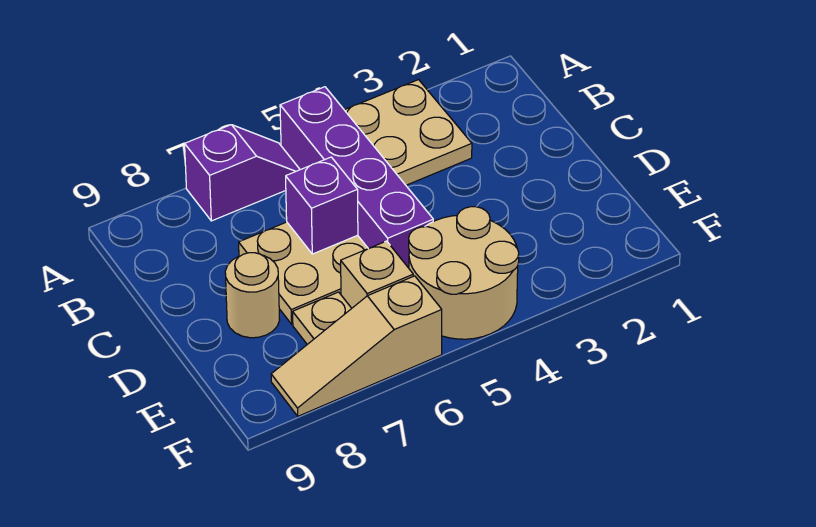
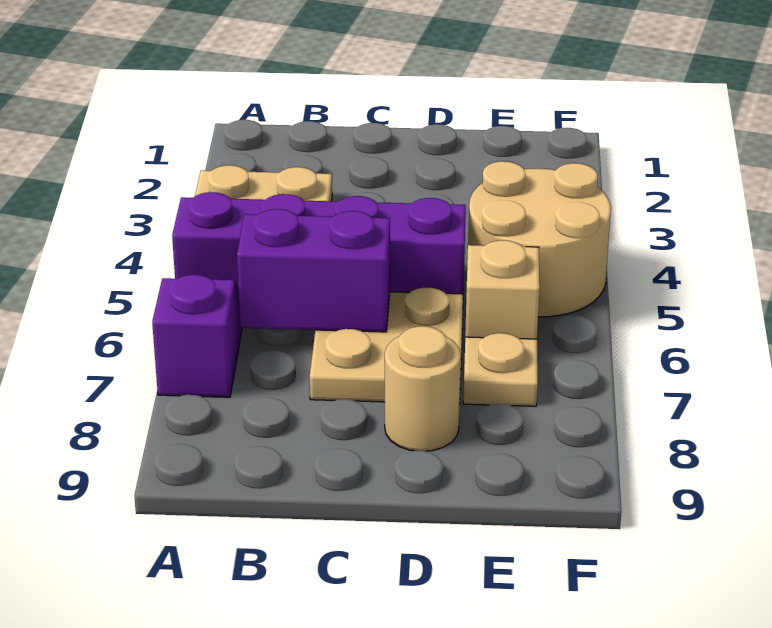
purple brick C6 level 2 -> purple brick B6:C6 level 2
tan slope F6:F8 level 1 top 6 -> none

